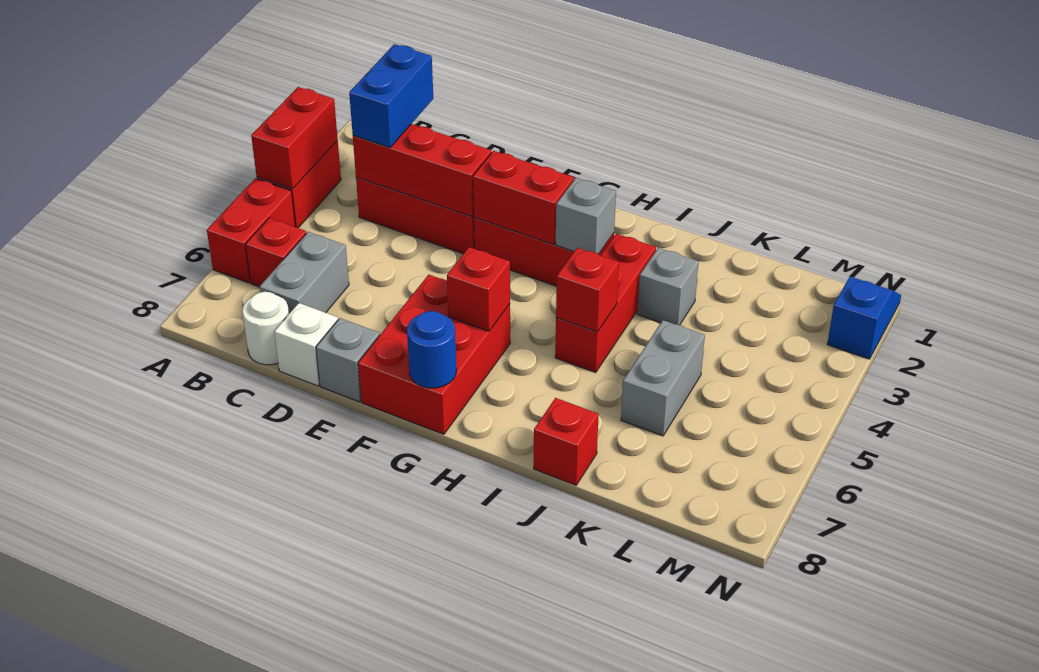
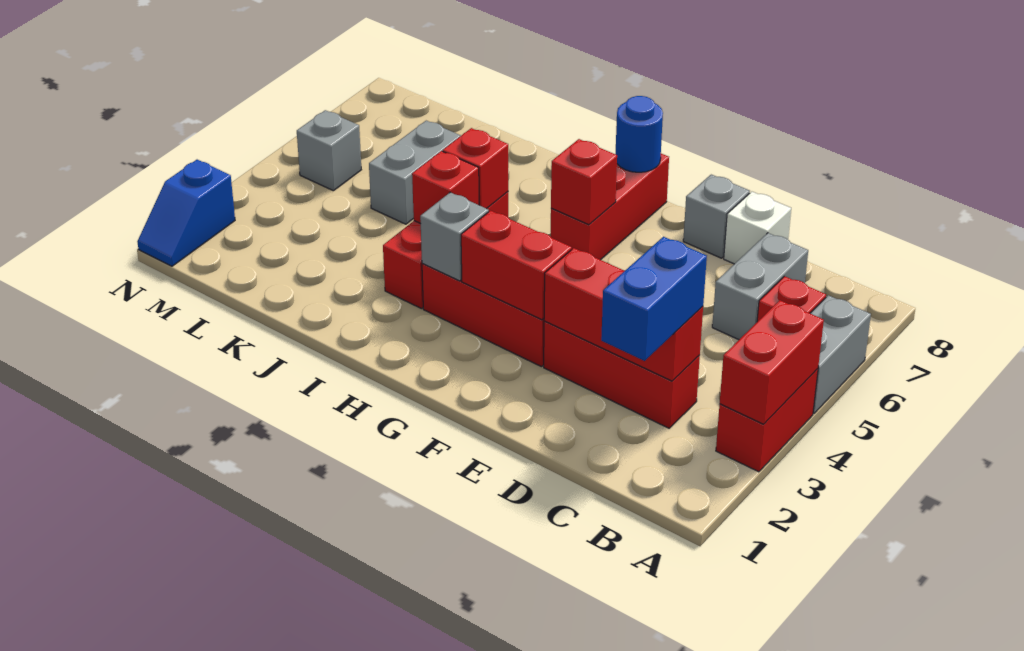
red brick A5:A6 level 1 -> grey brick A5:A6 level 1
white round brick C8 level 1 -> none
red brick F6:G8 level 1 -> red brick G6:G8 level 1
grey brick J3 level 1 -> grey brick M5 level 1
red brick J8 level 1 -> red brick I4 level 2

